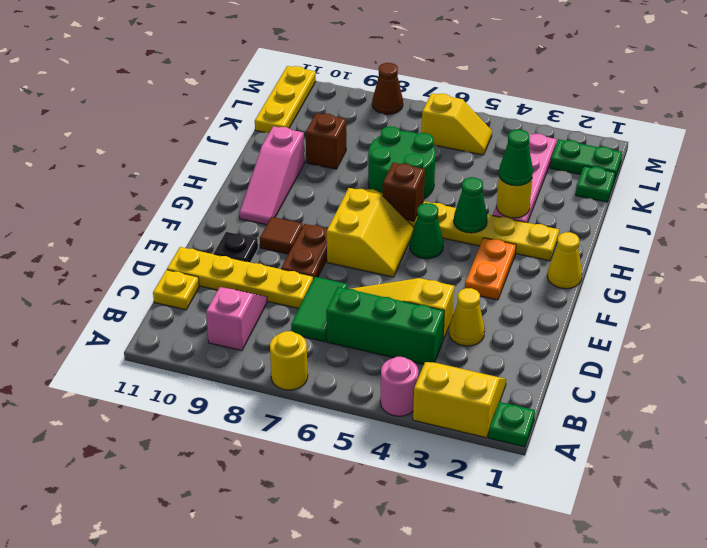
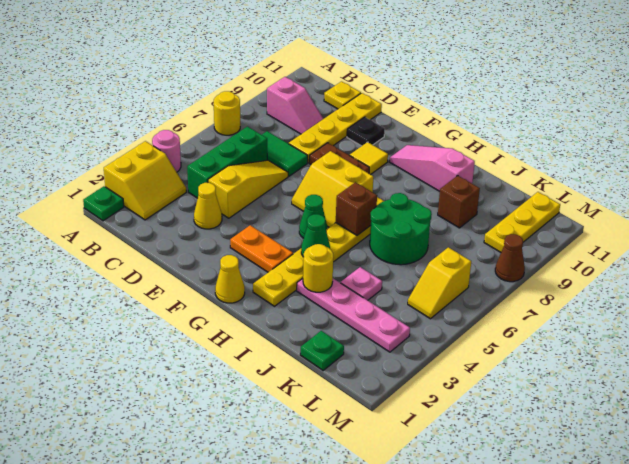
brown tile F9 level 1 -> yellow tile F9 level 1
green cone I3 level 3 -> none
none -> pink plate J4 level 1
yellow plate K11:M11 level 1 -> yellow plate L9:L11 level 1
green plate L1:L2 level 1 -> none

